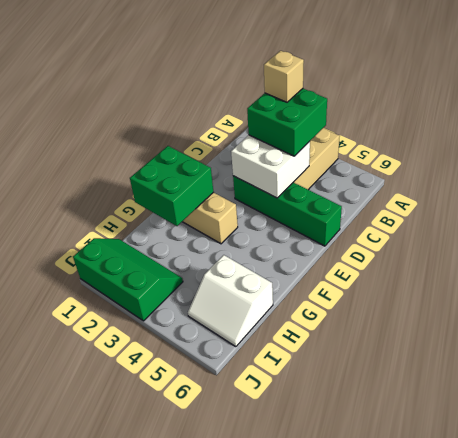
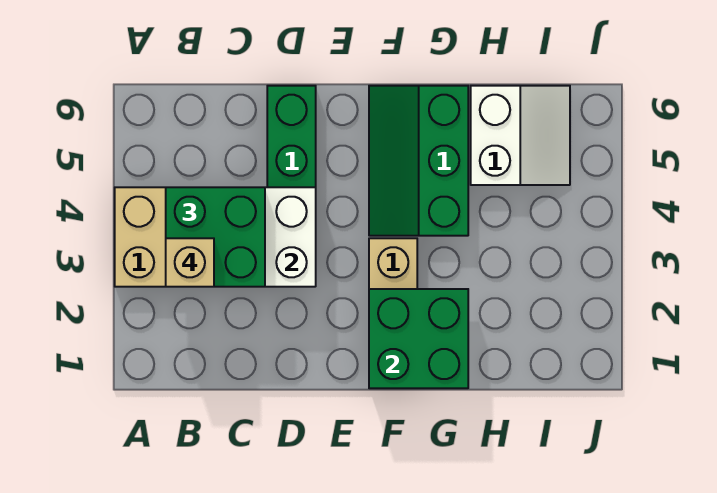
green slope I1:J3 level 1 top J -> green slope F4:G6 level 1 top G

